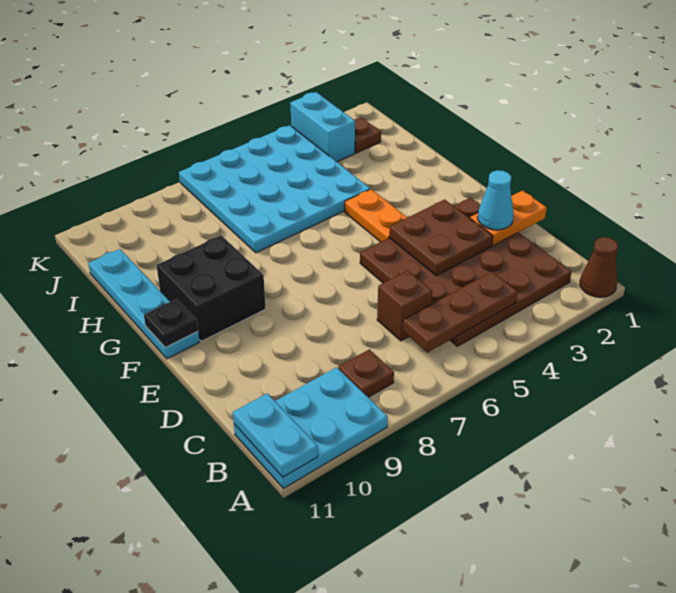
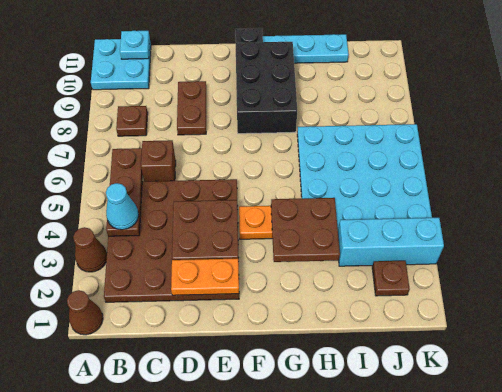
none -> brown cone A3 level 1
cyan plate A9:B11 level 1 -> cyan plate A10:B11 level 1
cyan plate A11:B11 level 2 -> cyan plate B11 level 2
orange plate D1:D2 level 2 -> orange plate D2:E2 level 2
cyan cone D2 level 3 -> cyan cone B4 level 3
none -> brown plate D8:D9 level 1
black brick F9:G10 level 1 -> black brick F8:G10 level 1
none -> brown plate G3:H4 level 2
cyan brick J3:K3 level 1 -> cyan brick I3:K3 level 1

